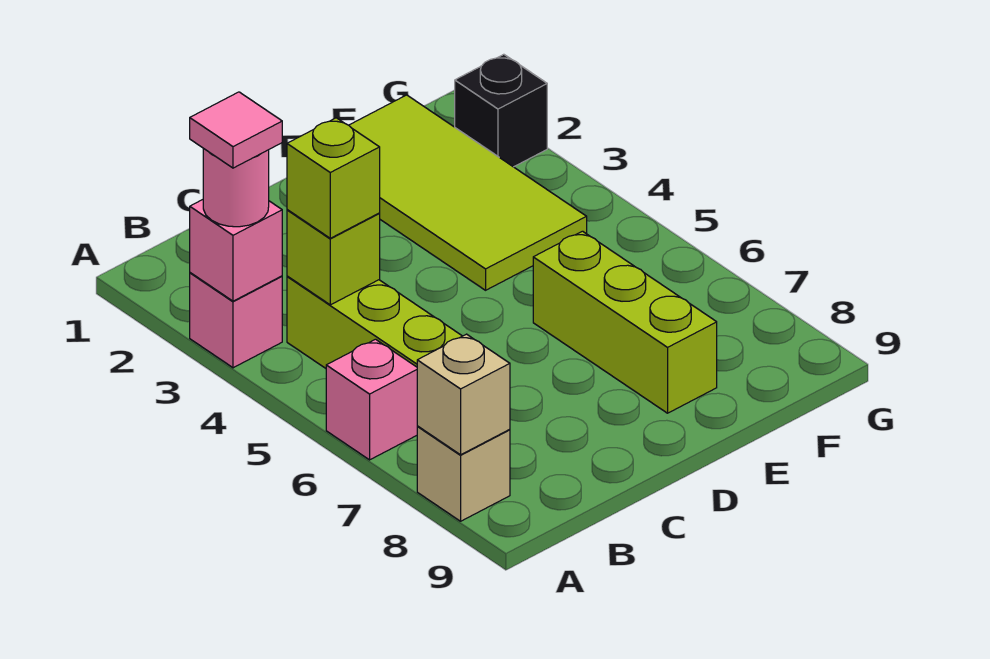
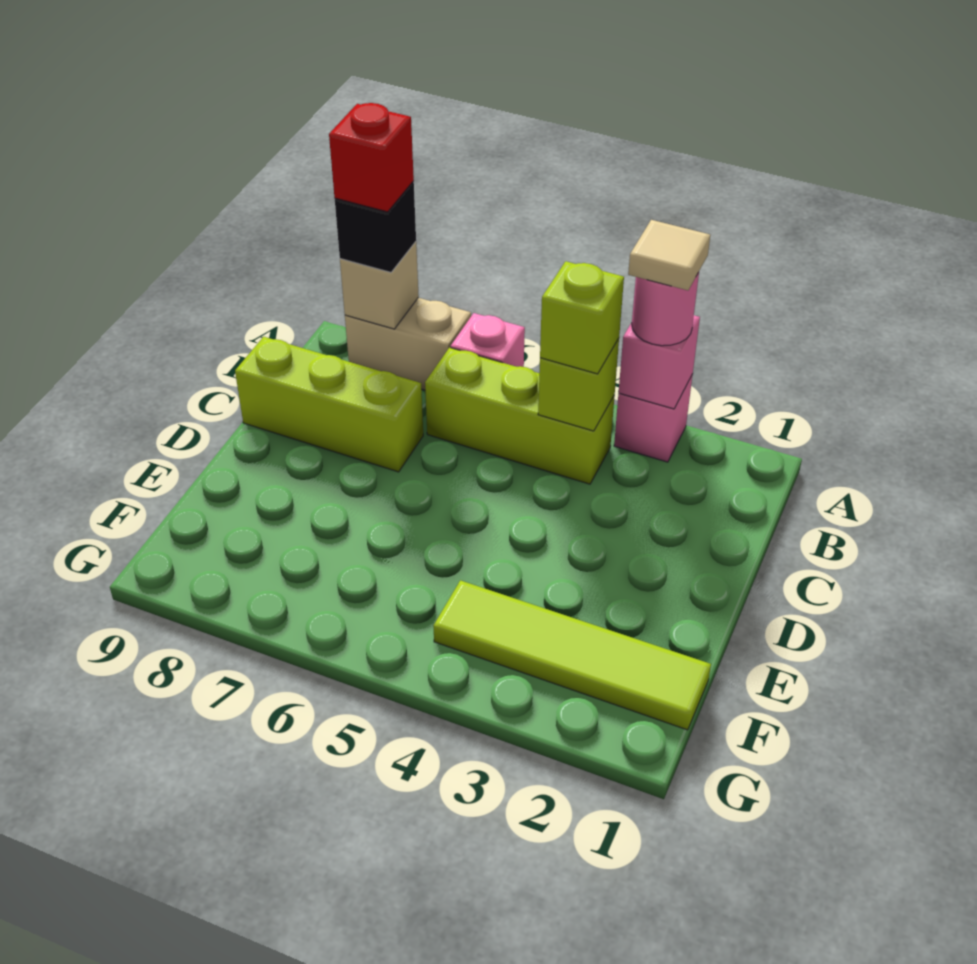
pink tile A3 level 4 -> tan tile A3 level 4
tan brick A8 level 1 -> tan brick A7:A8 level 1
none -> red brick A8 level 4
lime tile E1:F4 level 1 -> lime tile F1:F4 level 1
lime brick E6:E8 level 1 -> lime brick C7:C9 level 1
black brick G2 level 1 -> black brick A8 level 3

